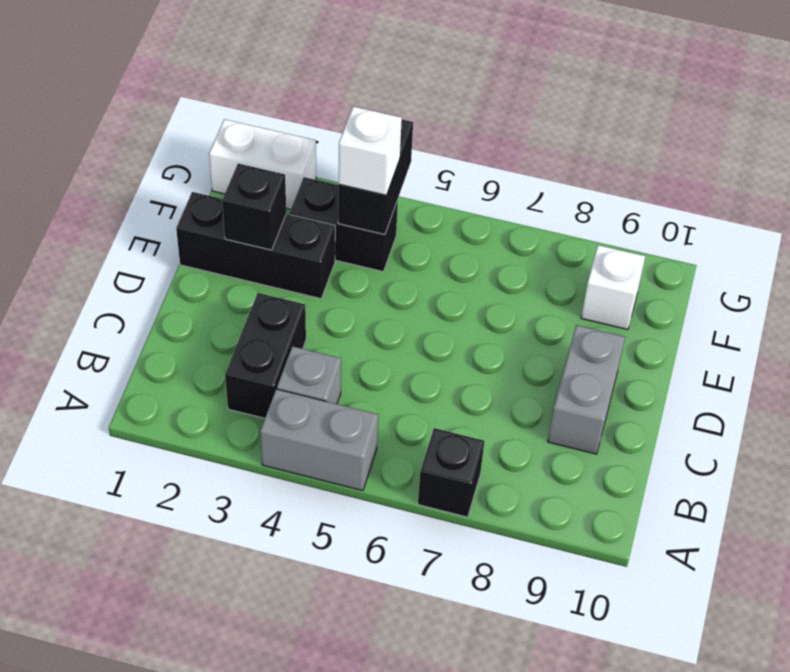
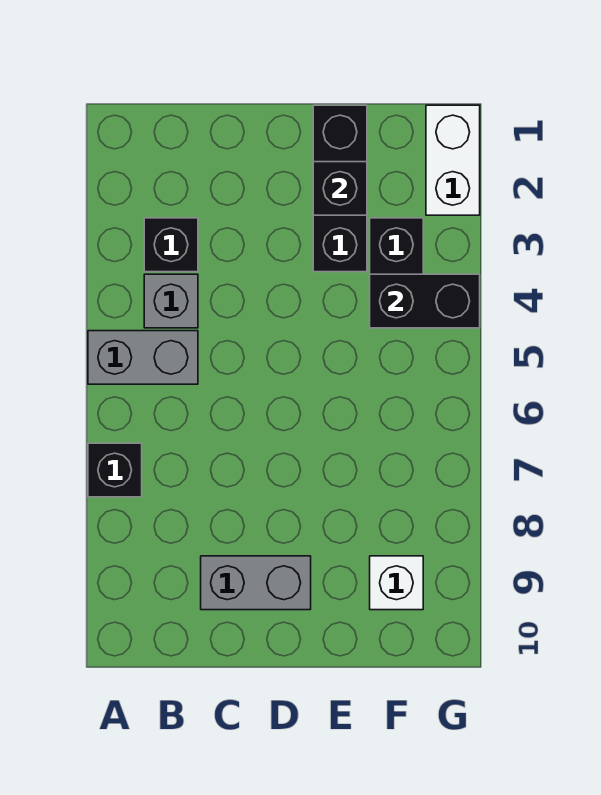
grey brick A4:A5 level 1 -> grey brick A5:B5 level 1
black brick B3:C3 level 1 -> black brick B3 level 1
white brick F4 level 3 -> none

